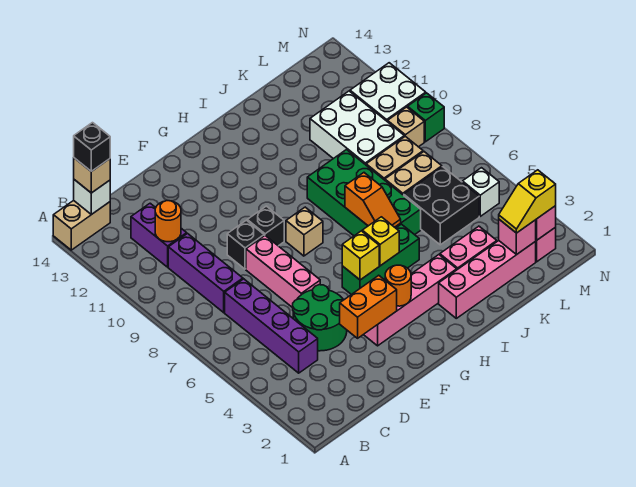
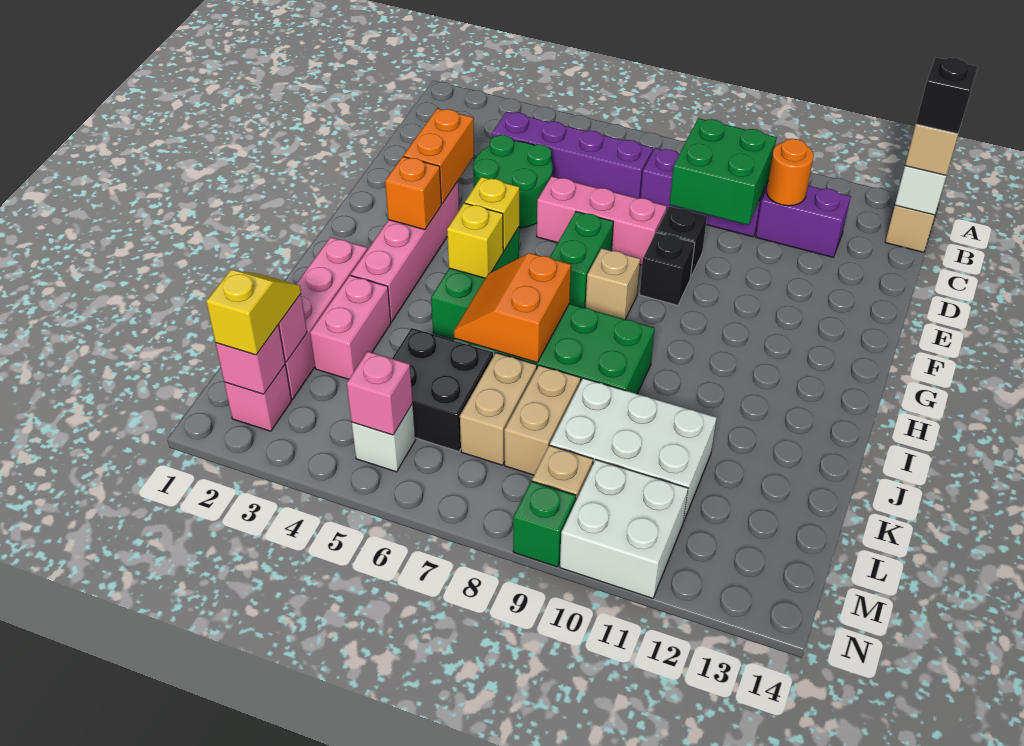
none -> green brick C9:D10 level 2
none -> green brick F7:G7 level 1
orange round brick G3 level 2 -> orange brick G3 level 2
orange slope I6:I7 level 2 top 7 -> orange slope I6:J7 level 2 top 7
none -> pink brick M5 level 2

